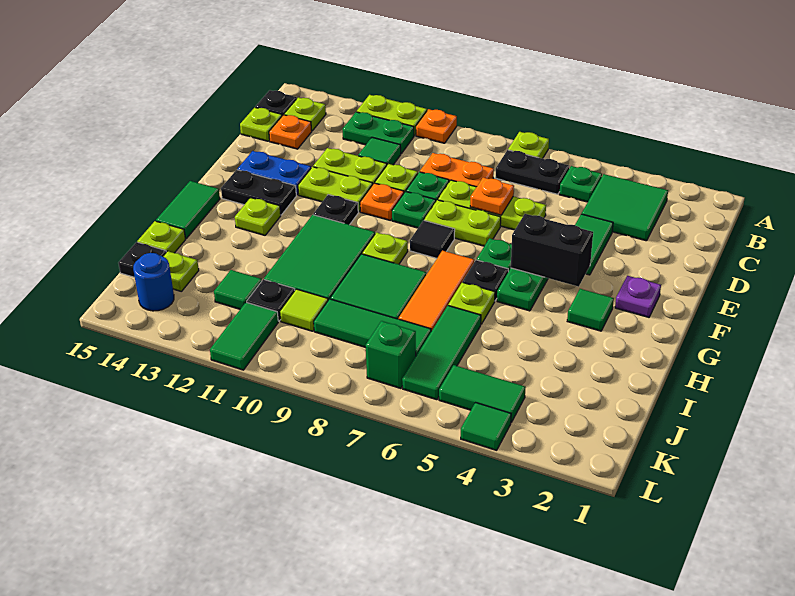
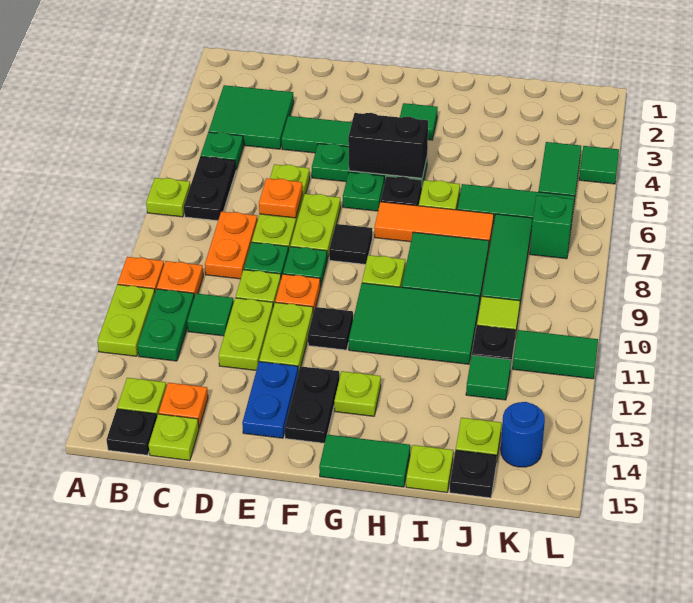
none -> orange plate B10 level 1
purple plate F2 level 1 -> none
black brick F4:F5 level 2 -> black brick F5:G5 level 2

